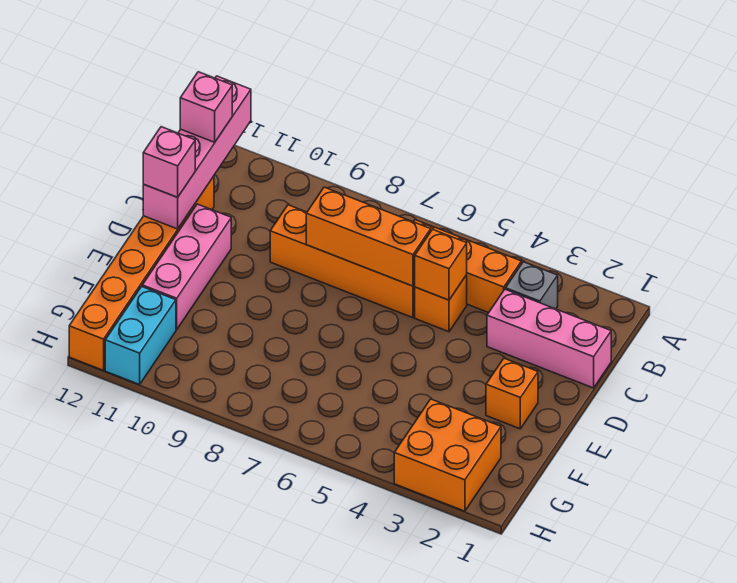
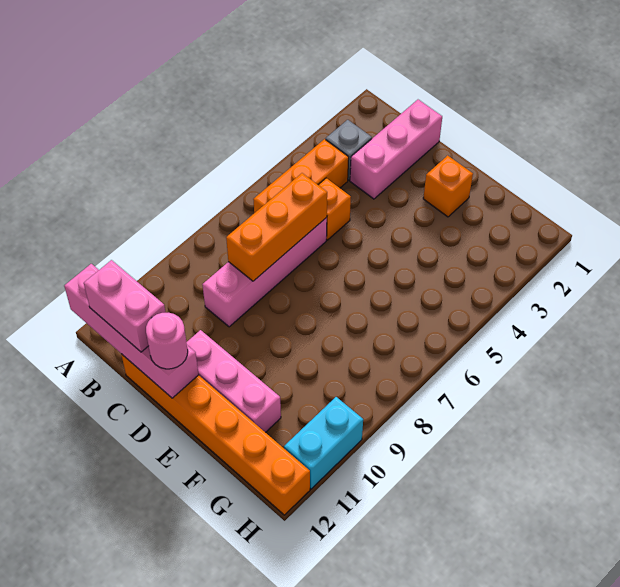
pink brick B12 level 3 -> pink brick B12:C12 level 3
orange brick C5 level 2 -> none
orange brick C6:C9 level 1 -> pink brick C6:C9 level 1
pink brick D12 level 3 -> pink round brick D12 level 3
orange brick G2:H3 level 1 -> none
cyan brick G11:H11 level 1 -> cyan brick H10:H11 level 1

